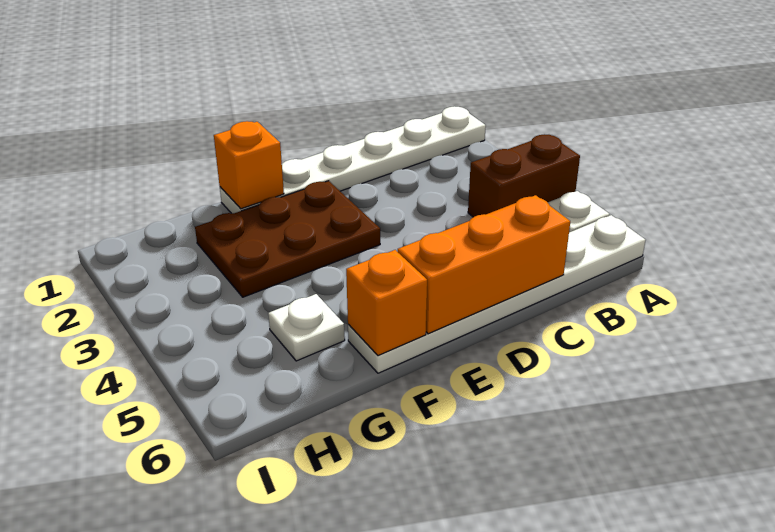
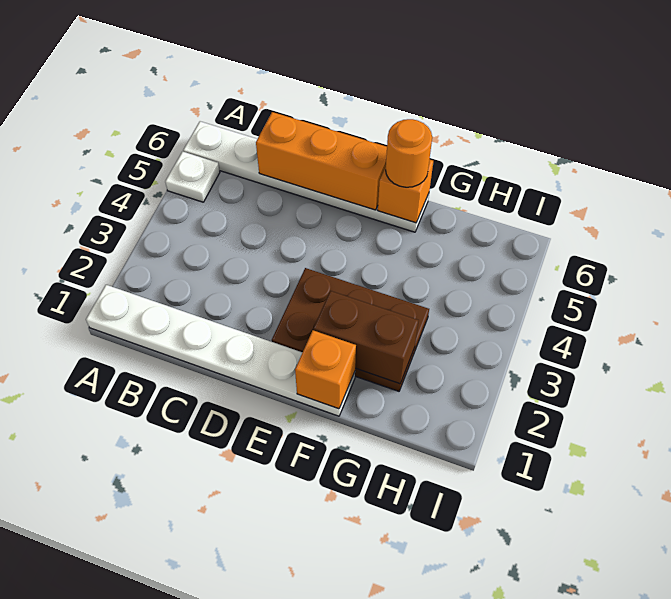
brown brick A4:B4 level 1 -> brown brick F2:G2 level 2
none -> orange round brick F6 level 3
white plate G5 level 1 -> none

